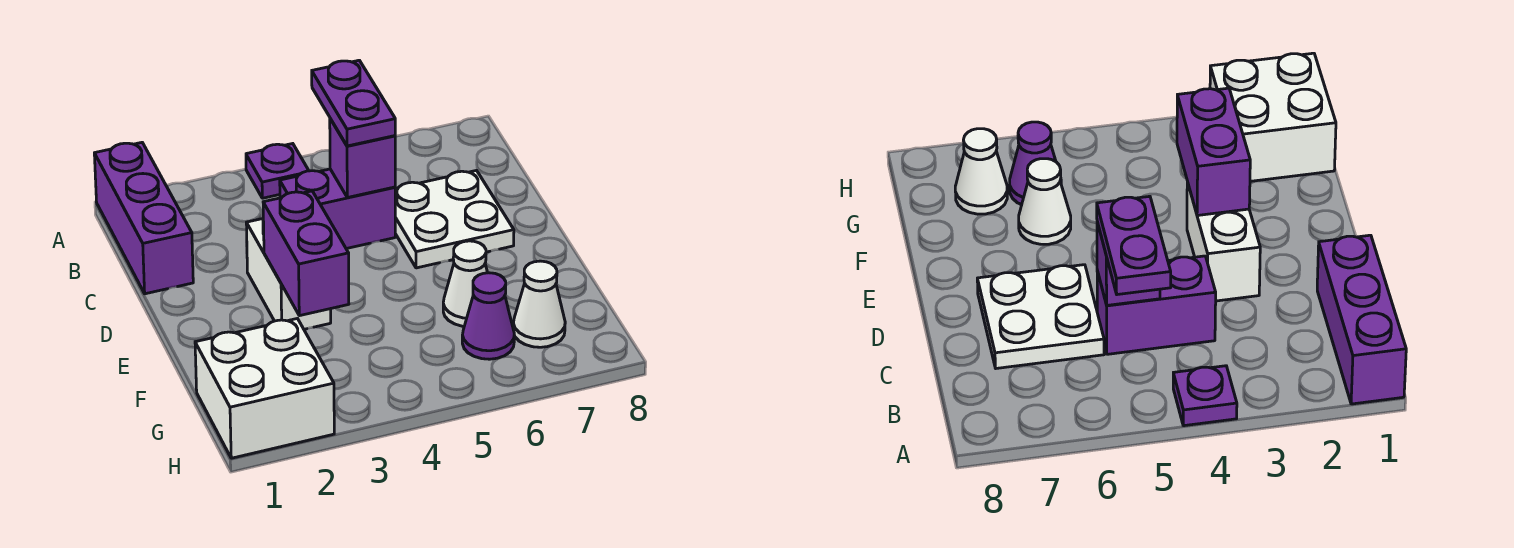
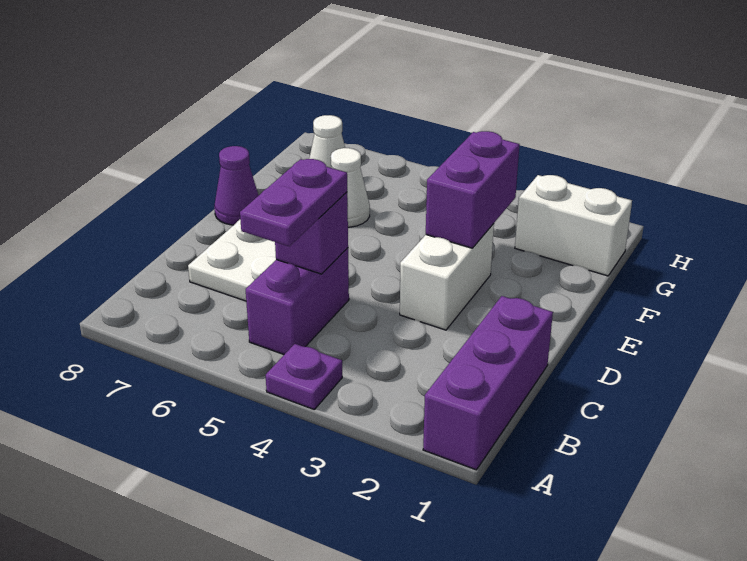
purple brick C4:C5 level 1 -> purple brick B5:C5 level 1
white brick G1:H2 level 1 -> white brick G1:G2 level 1
purple cone G6 level 1 -> purple cone E8 level 1

